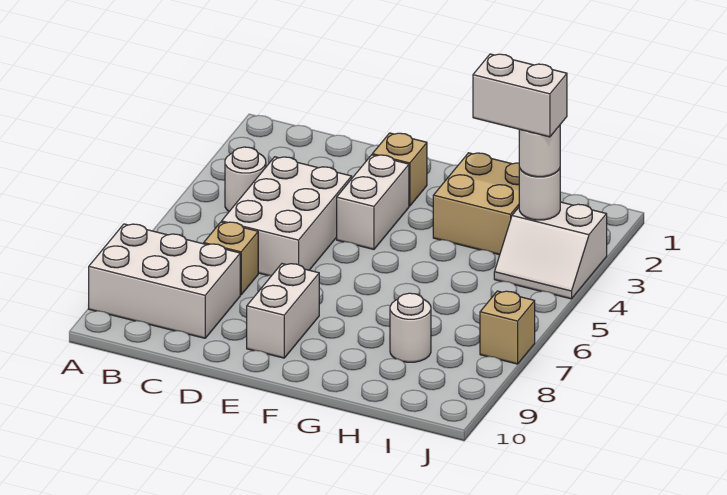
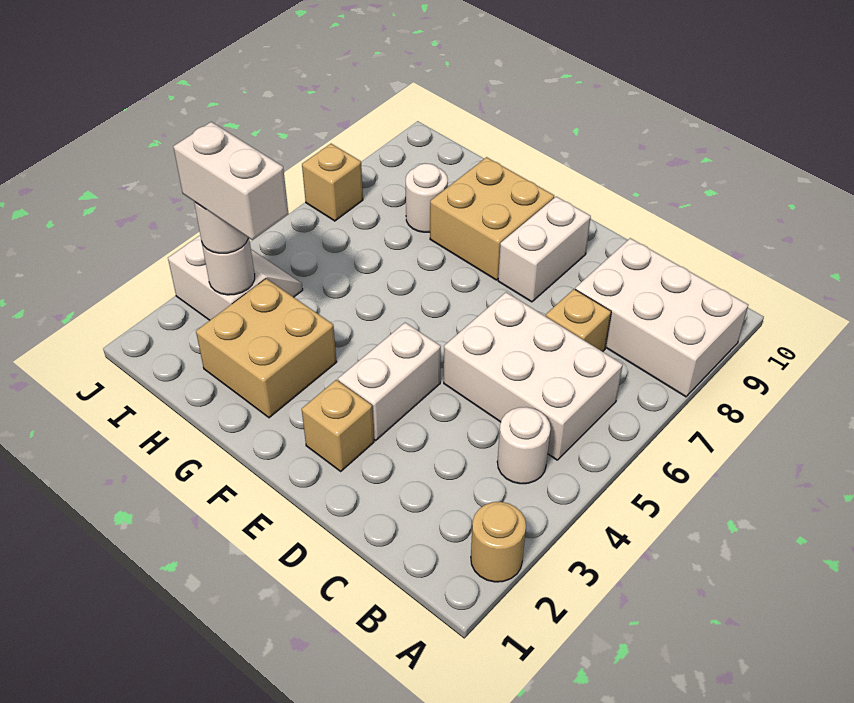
none -> tan round brick A2 level 1
white brick C4:D6 level 1 -> white brick B5:D6 level 1
none -> tan brick F8:G9 level 1

